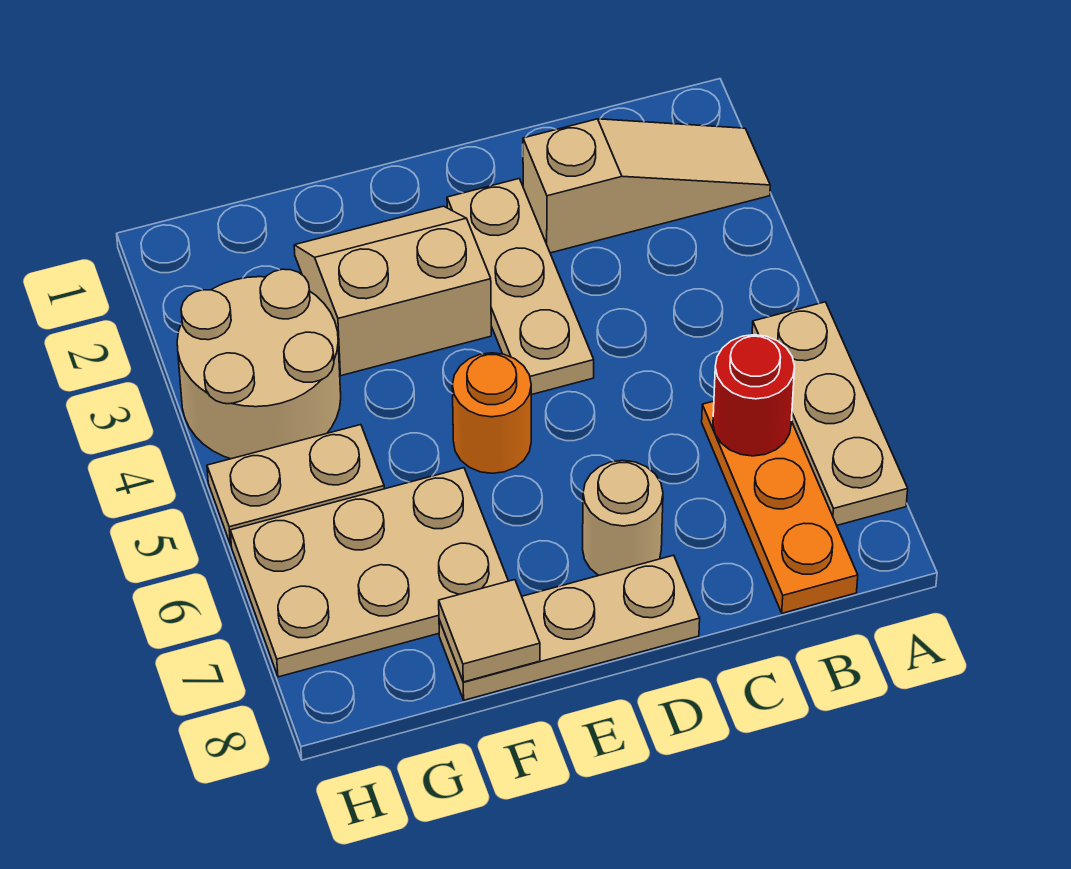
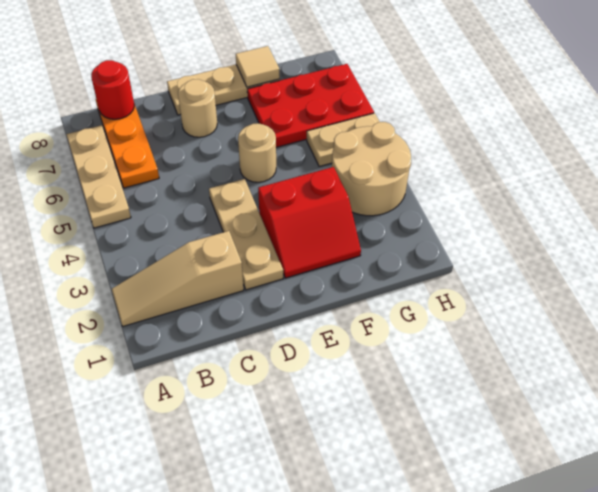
red round brick B6 level 2 -> red round brick B8 level 2
tan slope E2:F3 level 1 top 3 -> red slope E2:F3 level 1 top 3
orange round brick E5 level 1 -> tan round brick E5 level 1
tan plate F6:H7 level 1 -> red plate F6:H7 level 1

